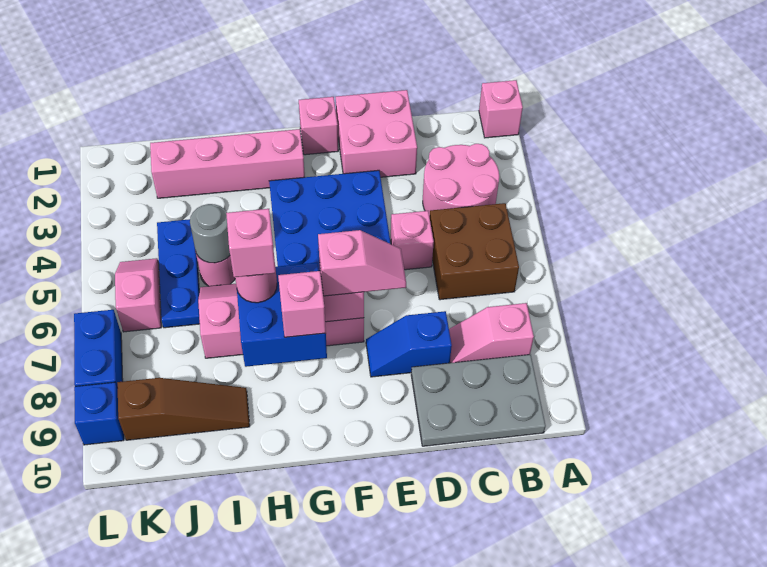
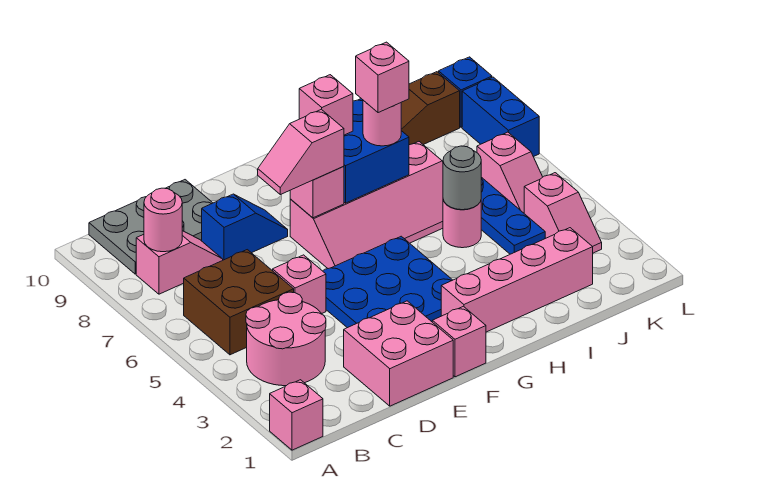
none -> pink round brick B8 level 2
none -> pink slope K3:K4 level 1 top 4

